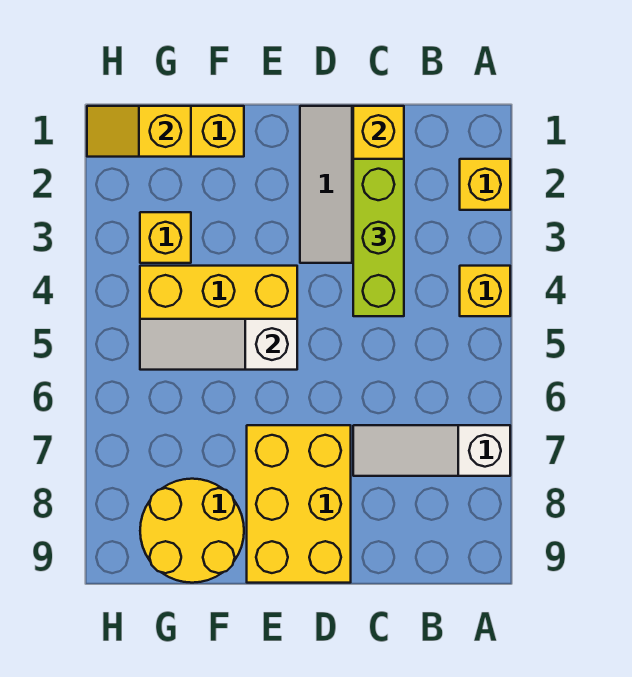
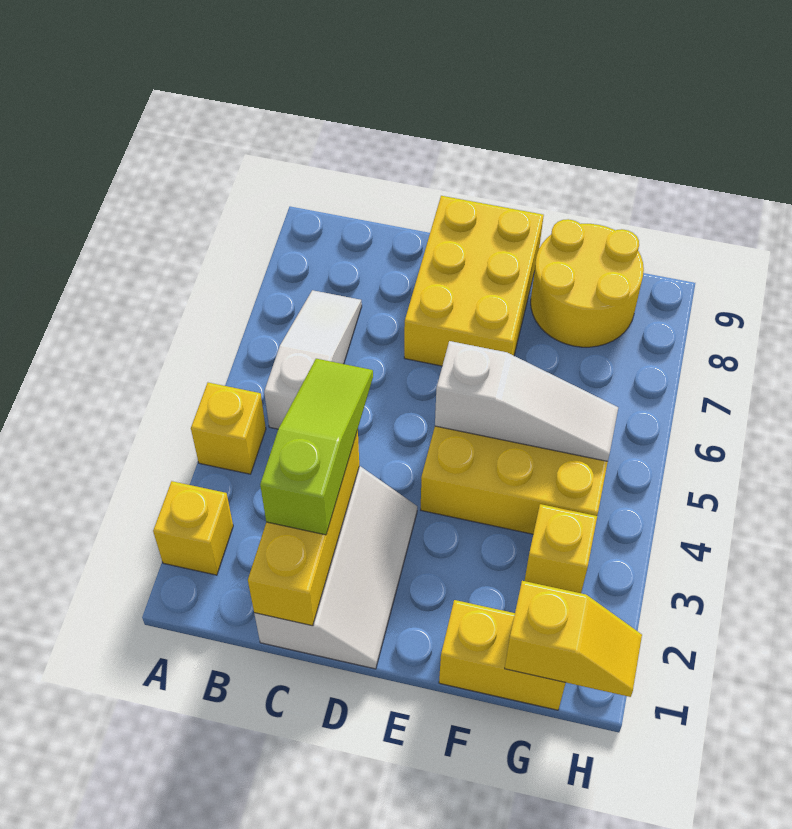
white slope A7:C7 level 1 top A -> white slope B5:B7 level 1 top 5
lime brick C2:C4 level 3 -> lime slope C2:C4 level 3 top 2

